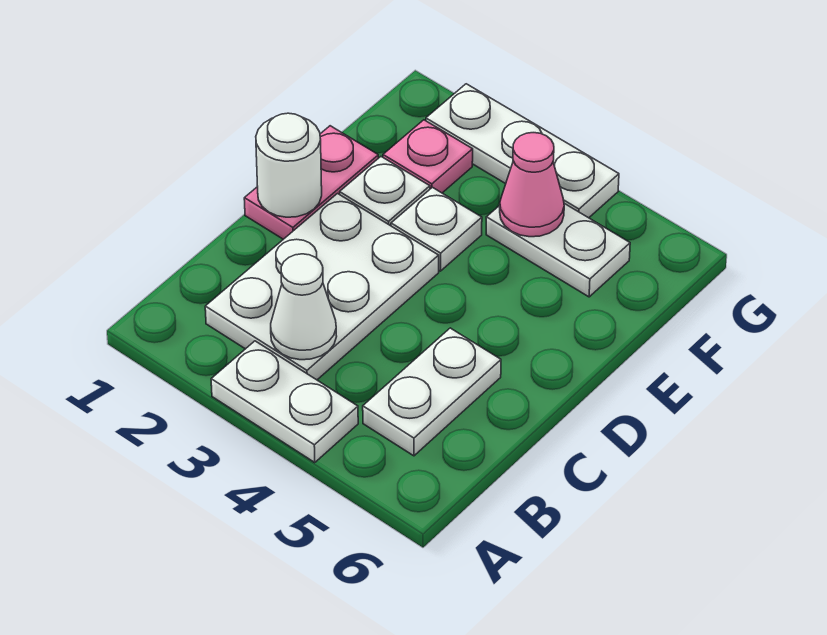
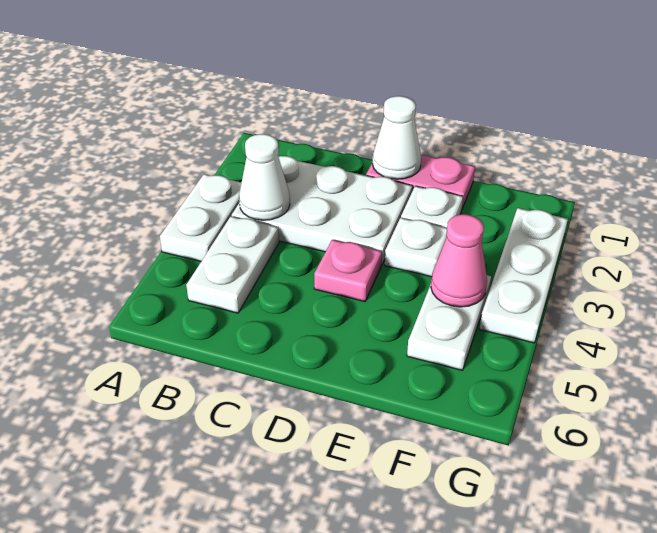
white plate B5:C5 level 1 -> white plate B4:B5 level 1
white round brick D1 level 2 -> white cone D1 level 2
pink plate F2 level 1 -> pink plate D4 level 1

